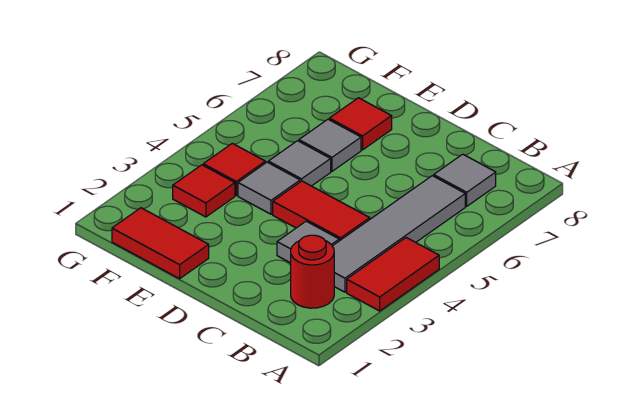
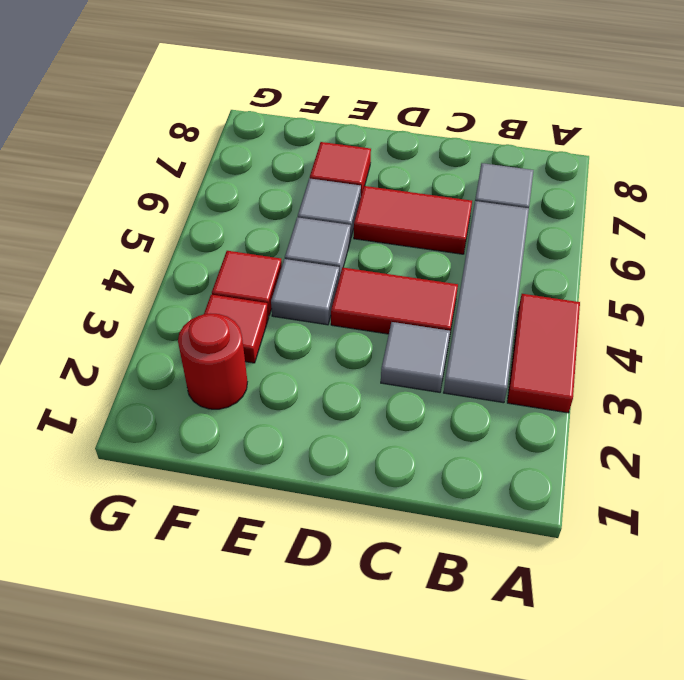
red round brick B2 level 1 -> red round brick F2 level 1
red tile E1:F1 level 1 -> red tile C6:D6 level 1

